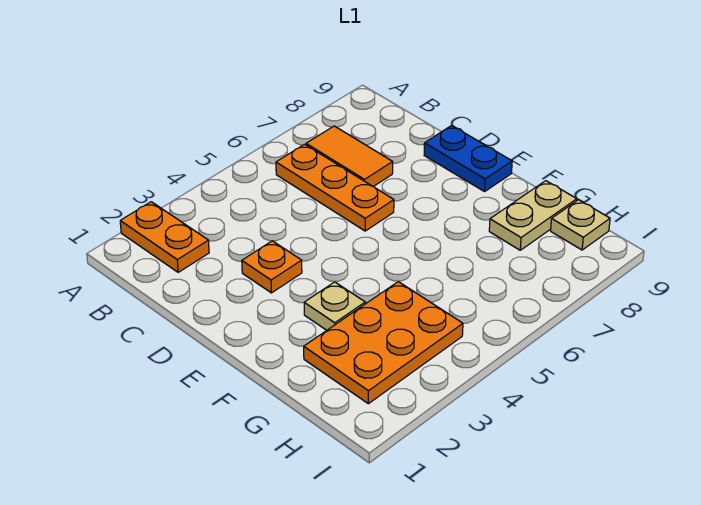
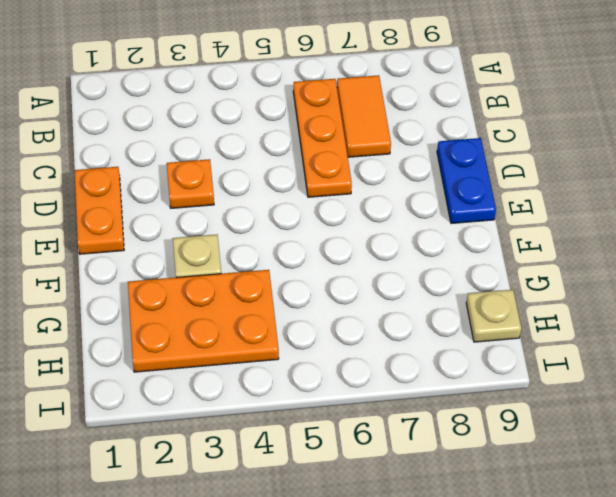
orange plate A2:B2 level 1 -> orange plate D1:E1 level 1
tan plate G8:G9 level 1 -> none

